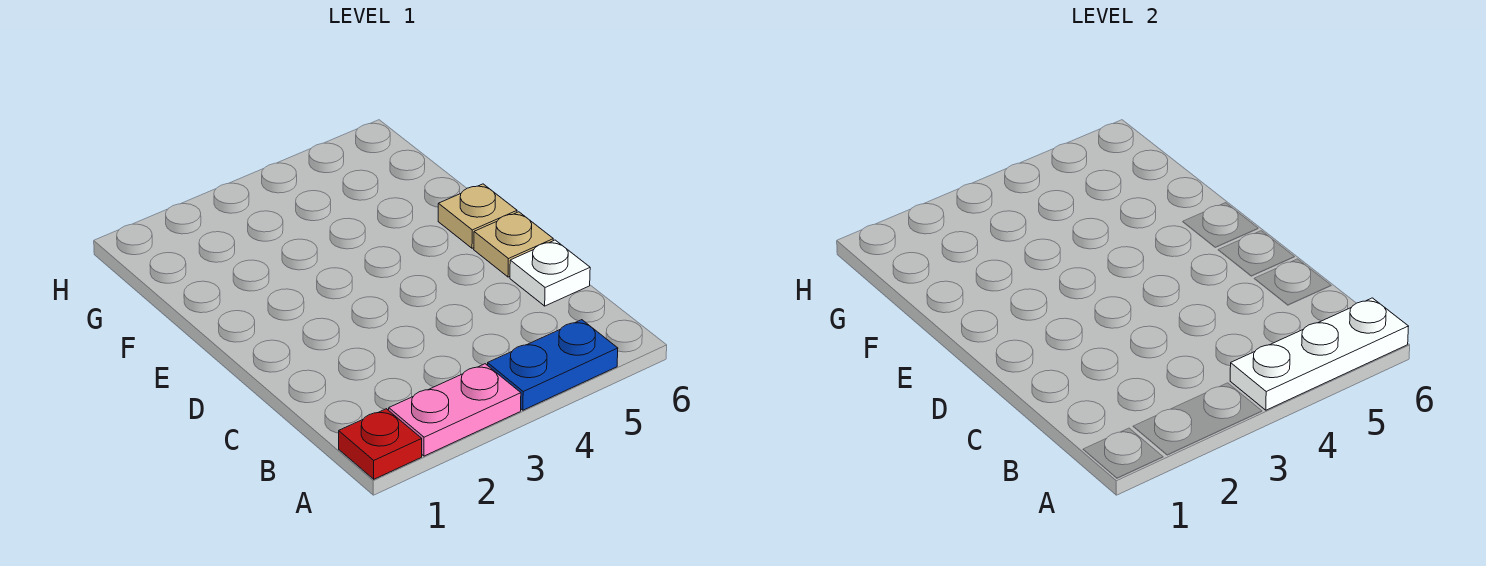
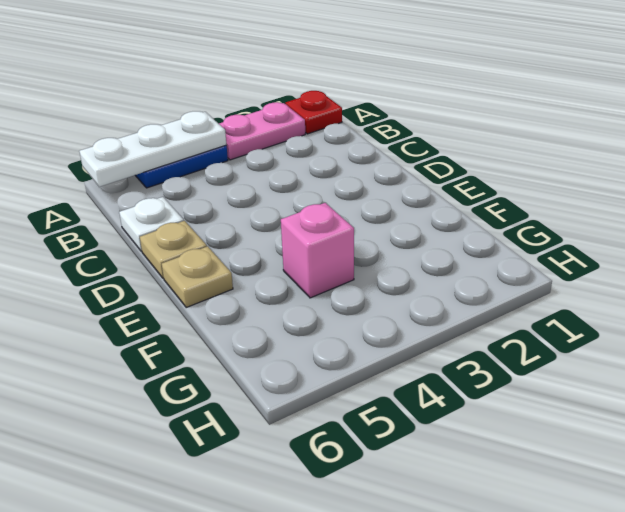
none -> pink brick F4 level 1

